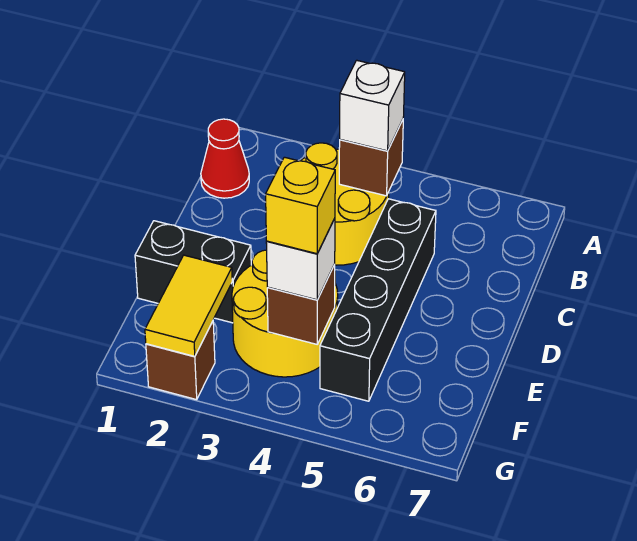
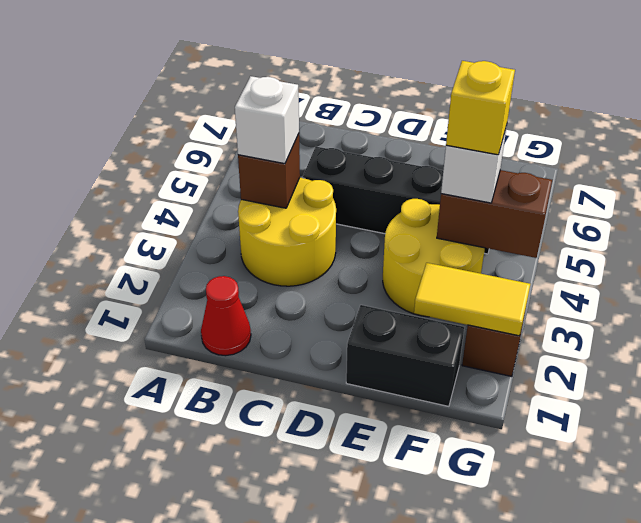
black brick E1:E2 level 1 -> black brick E1:F1 level 1
brown brick F4 level 2 -> brown brick F4:G4 level 2

